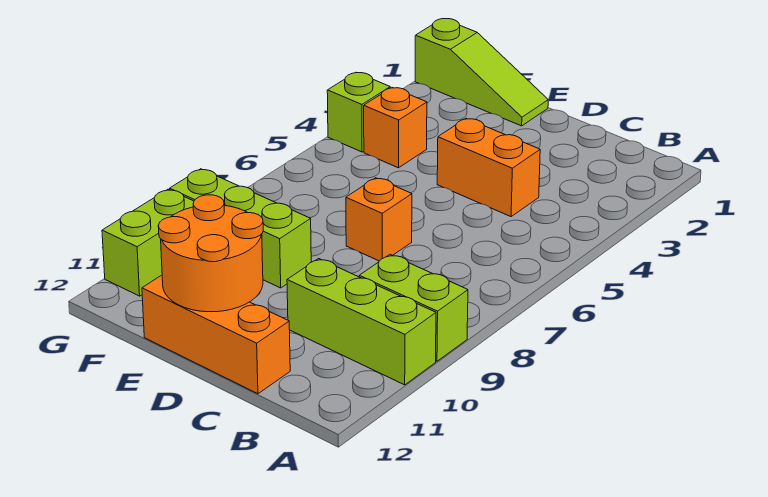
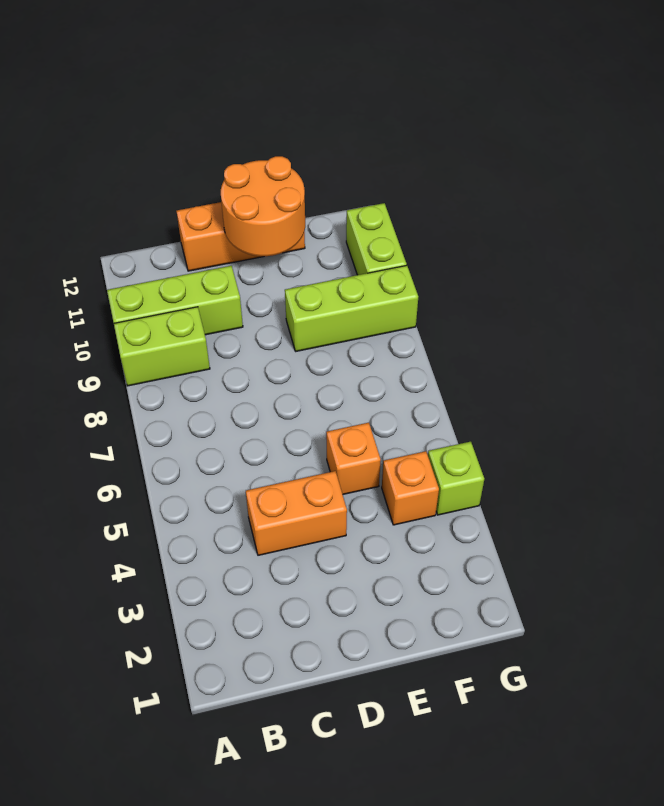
orange brick D7 level 1 -> orange brick E5 level 1
lime slope E1:G1 level 1 top G -> none

